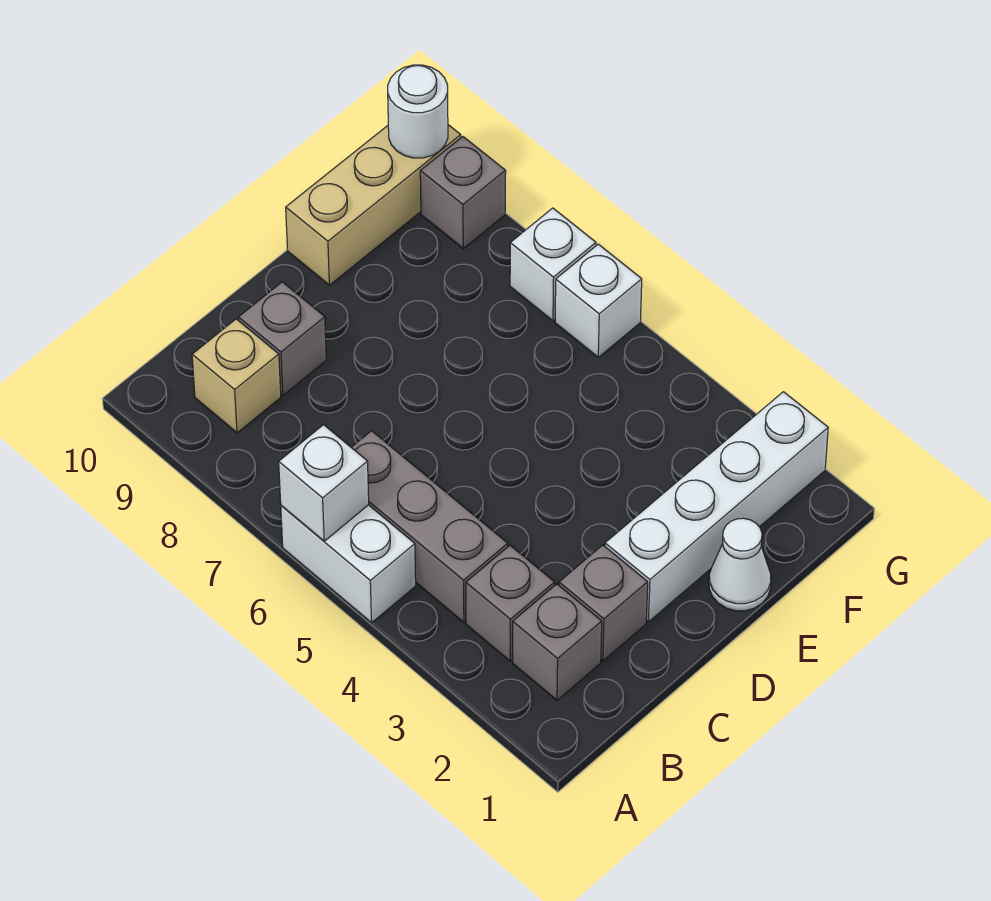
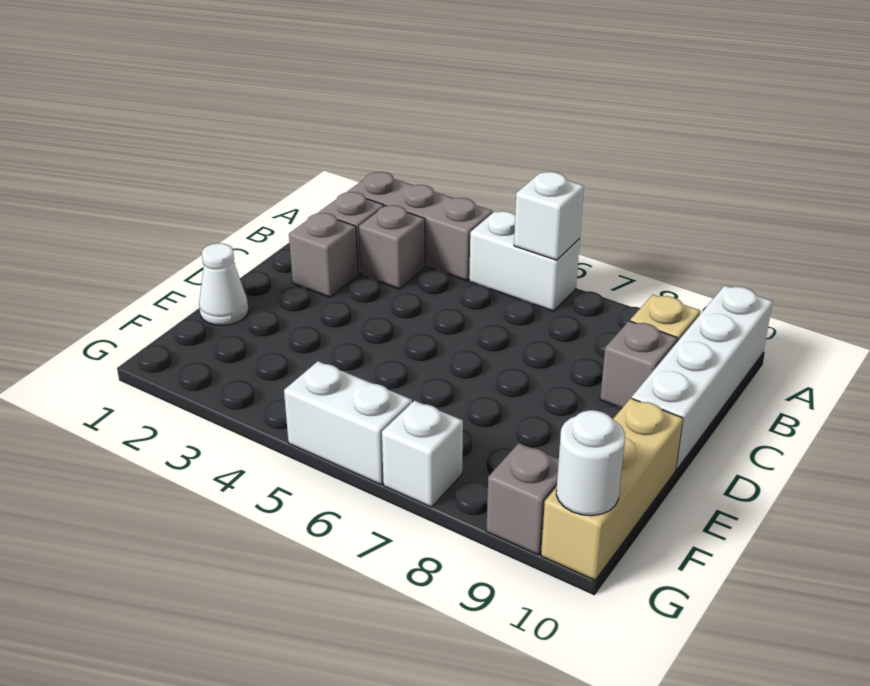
grey brick B4:B6 level 1 -> grey brick A2:A4 level 1
white brick D2:G2 level 1 -> white brick A10:D10 level 1
white brick G6 level 1 -> white brick G5:G6 level 1

